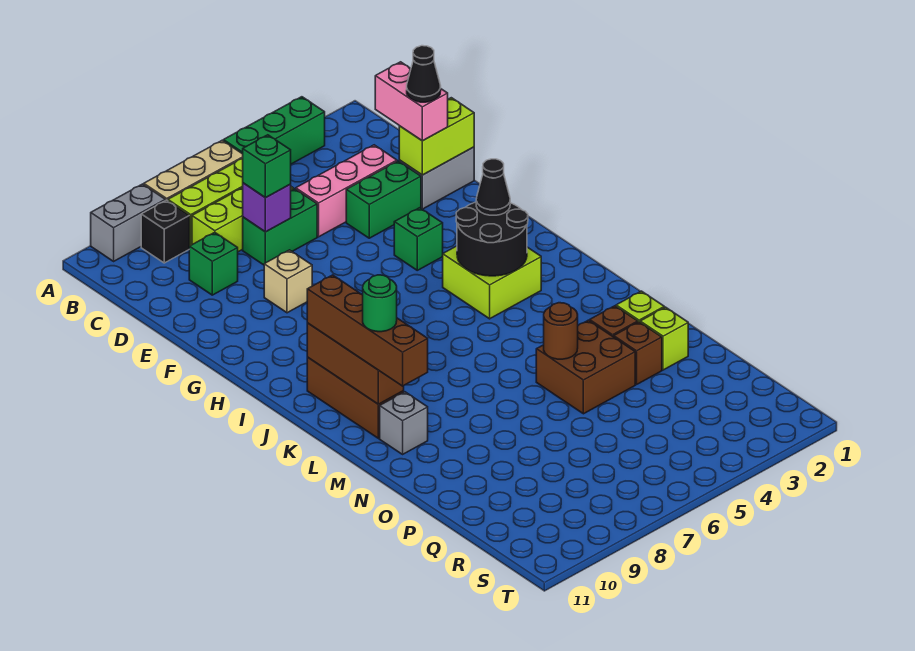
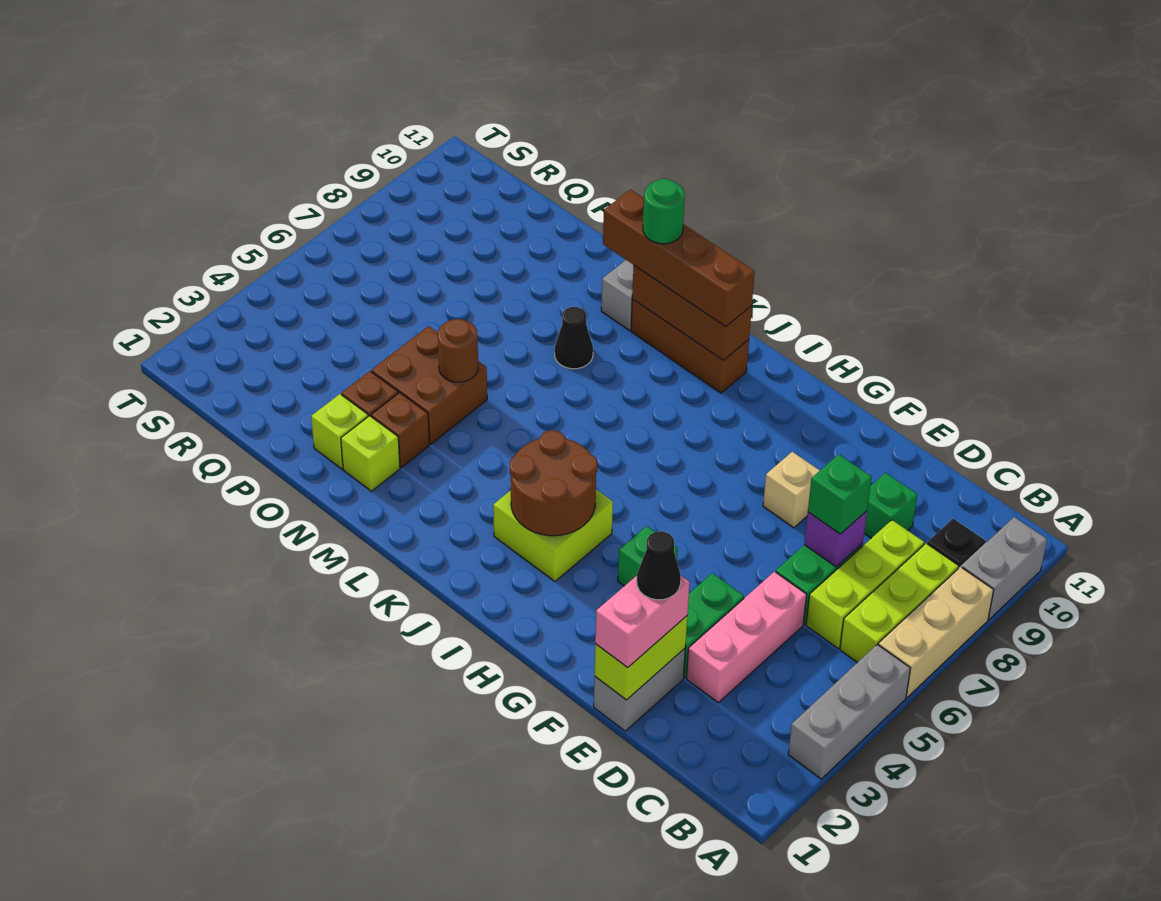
green brick A3:A5 level 1 -> grey brick A3:A5 level 1
pink brick D2:E2 level 3 -> pink brick E1:E2 level 3
black round brick I3:J4 level 2 -> brown round brick I3:J4 level 2
black cone I3 level 3 -> black cone M8 level 1

